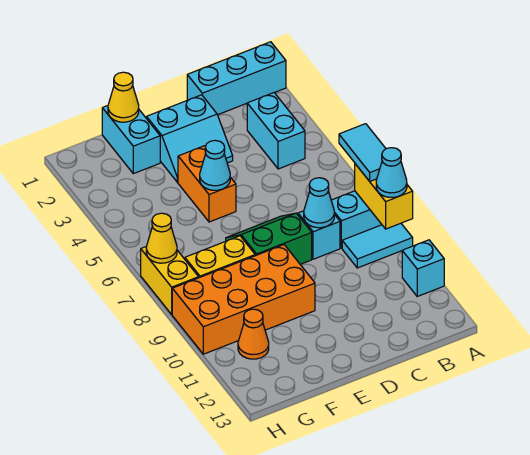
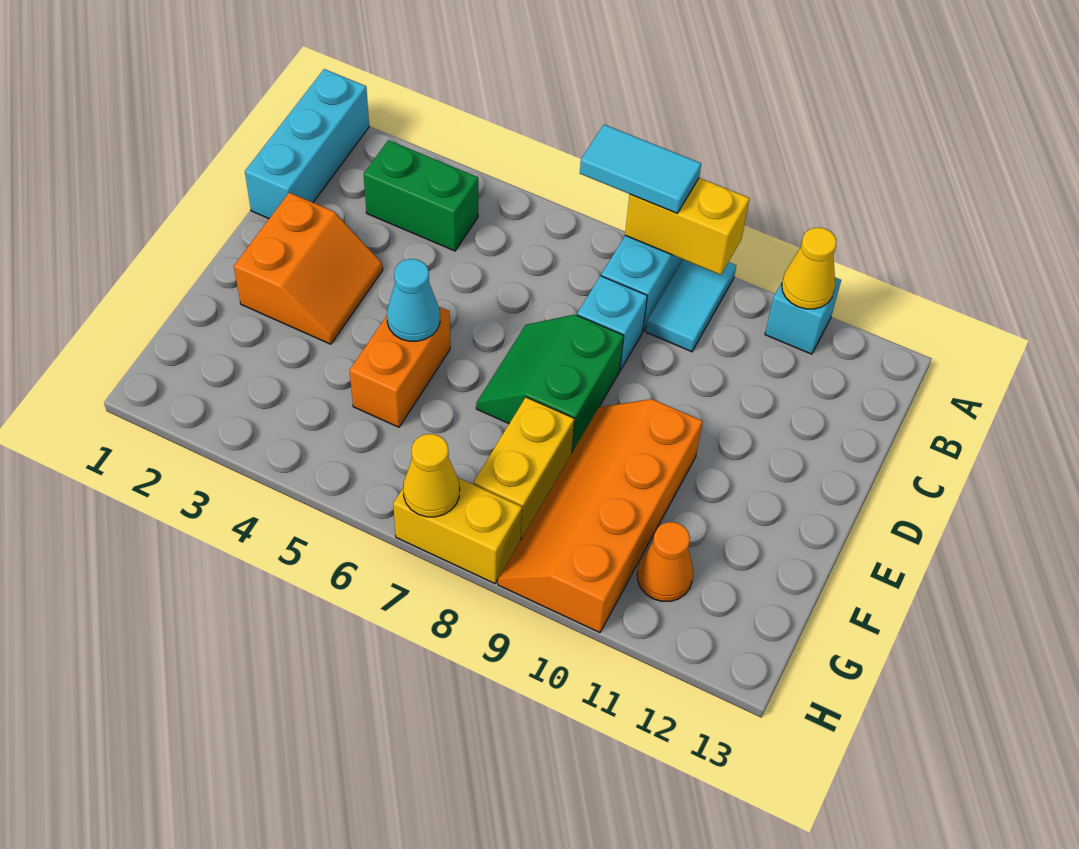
cyan cone A9 level 3 -> none
cyan brick B3:B4 level 1 -> green brick B3:B4 level 1
cyan cone C8 level 2 -> none
cyan slope D2:E3 level 1 top 2 -> orange slope D2:E3 level 1 top 2
orange brick E4:E5 level 1 -> orange brick E5:F5 level 1
orange brick E9:H10 level 1 -> orange slope E9:H10 level 1 top 10
cyan brick F1:F2 level 1 -> none
yellow cone F1 level 2 -> yellow cone A11 level 2

